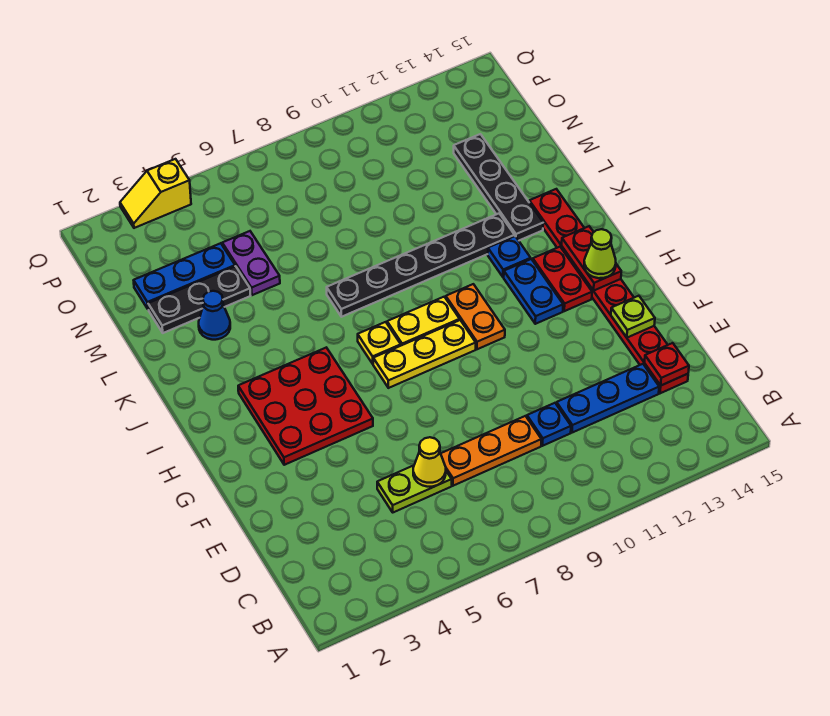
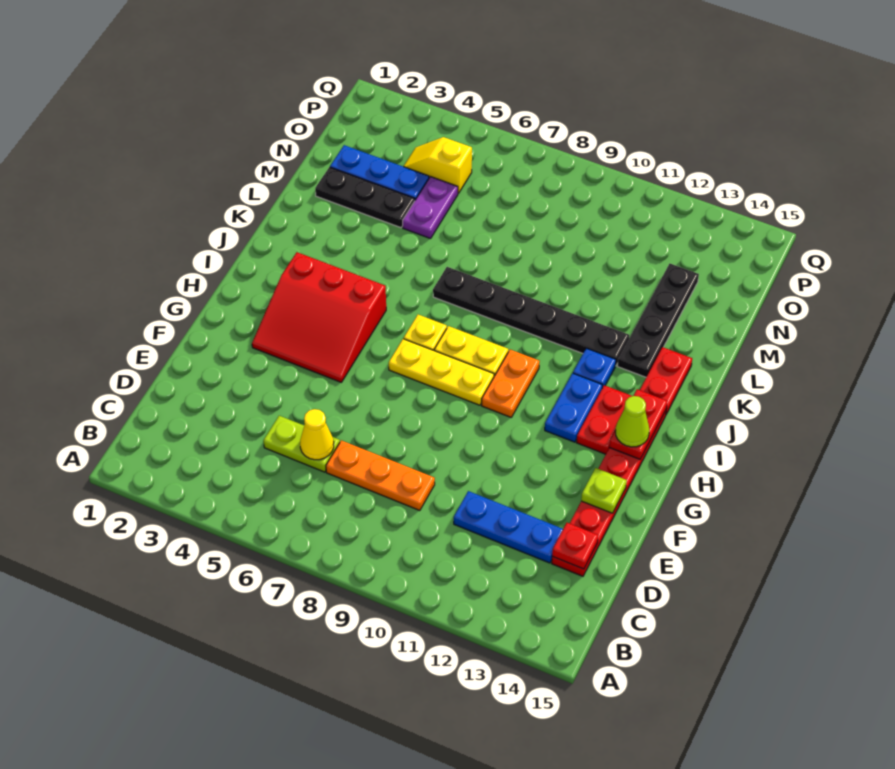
blue plate D10 level 1 -> none
red plate G3:I5 level 1 -> red slope G3:I5 level 1 top I
blue cone L3 level 1 -> none
yellow slope Q3:Q4 level 1 top 4 -> yellow slope O4:O5 level 1 top 5

